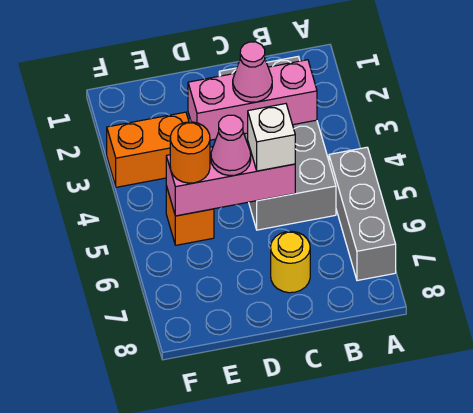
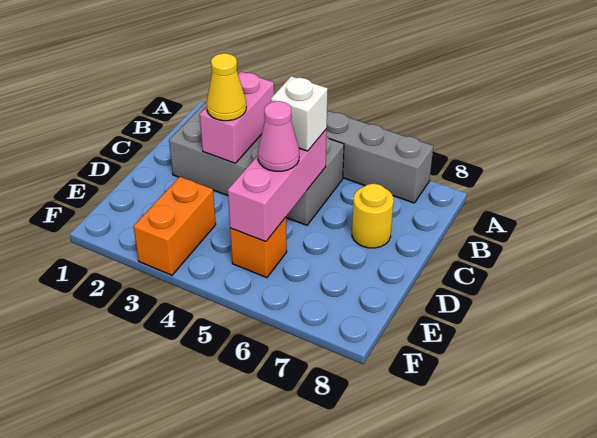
pink brick B3:D3 level 2 -> pink brick B3:C3 level 2
pink cone C3 level 3 -> yellow cone C3 level 3
orange round brick E5 level 3 -> none

